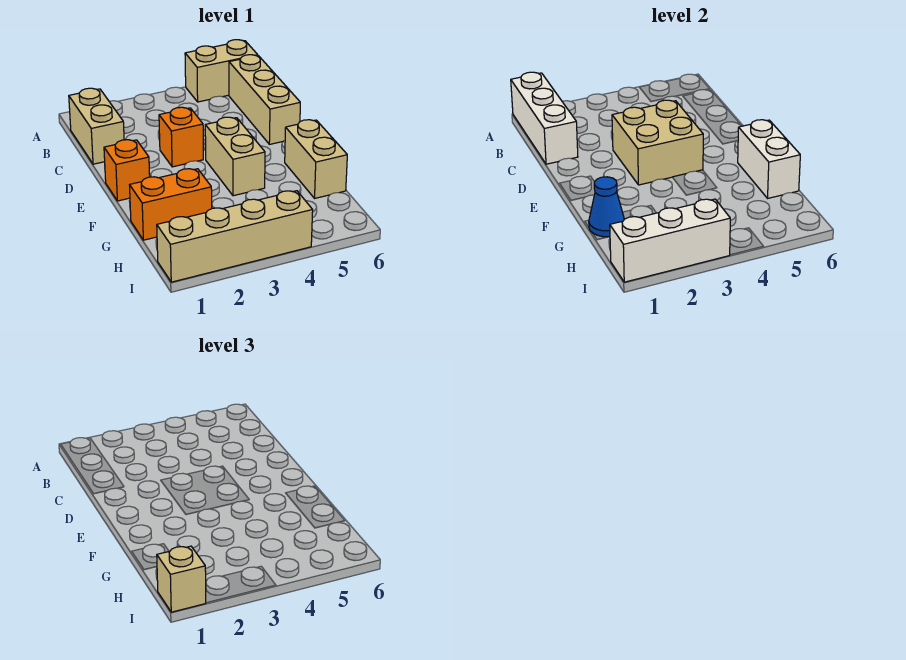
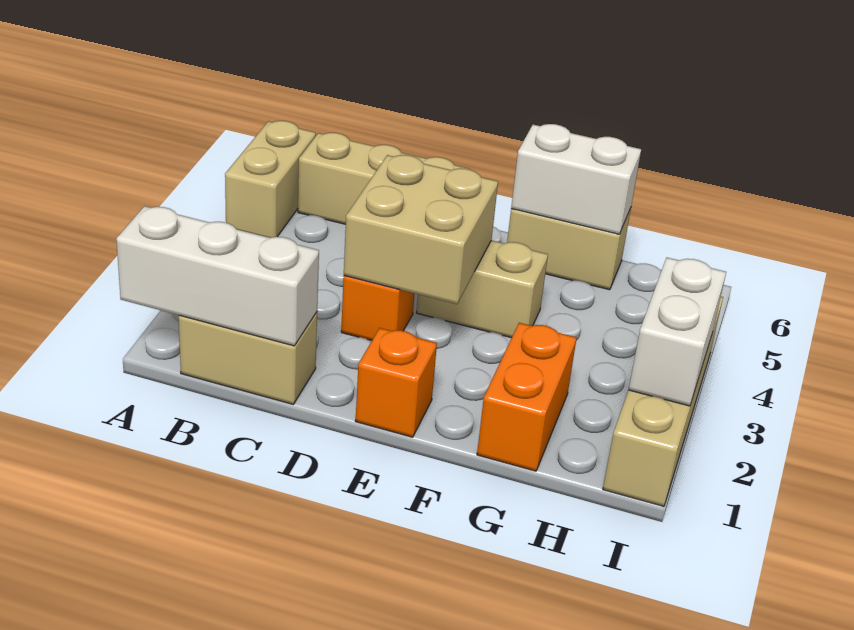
blue cone G1 level 2 -> none
white brick I1:I3 level 2 -> white brick I2:I3 level 2
tan brick I1 level 3 -> none

